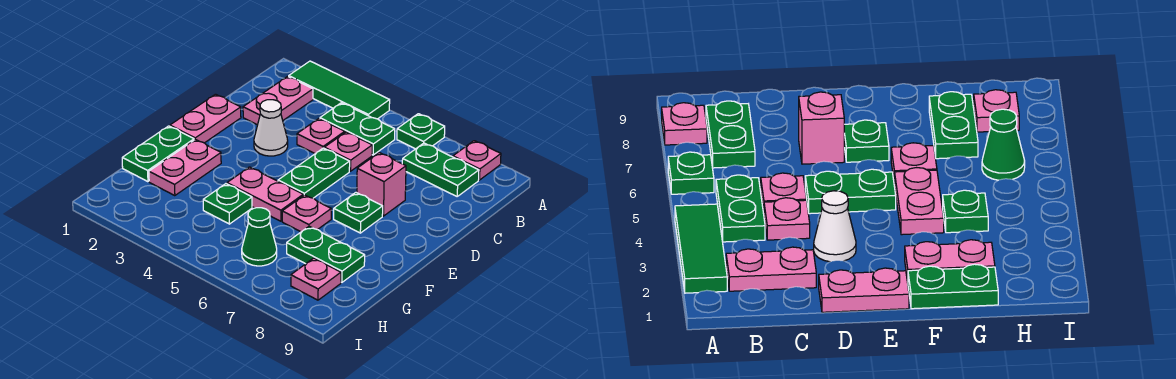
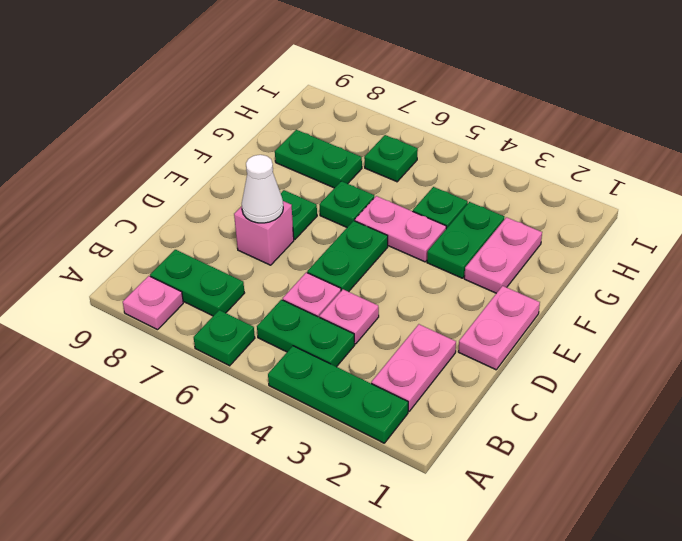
green tile A2:A4 level 1 -> green plate A2:A4 level 1
white cone D3 level 1 -> white cone D7 level 2
green plate F1:G1 level 1 -> green plate F3:G3 level 1
pink plate F6 level 1 -> green plate F6 level 1
green cone H6 level 1 -> green plate H6 level 1
pink plate H8 level 1 -> none

